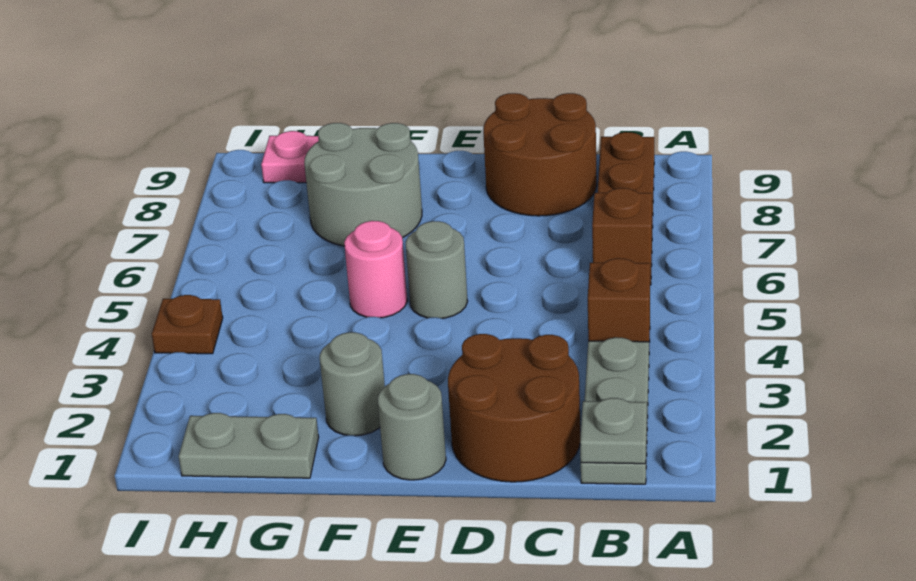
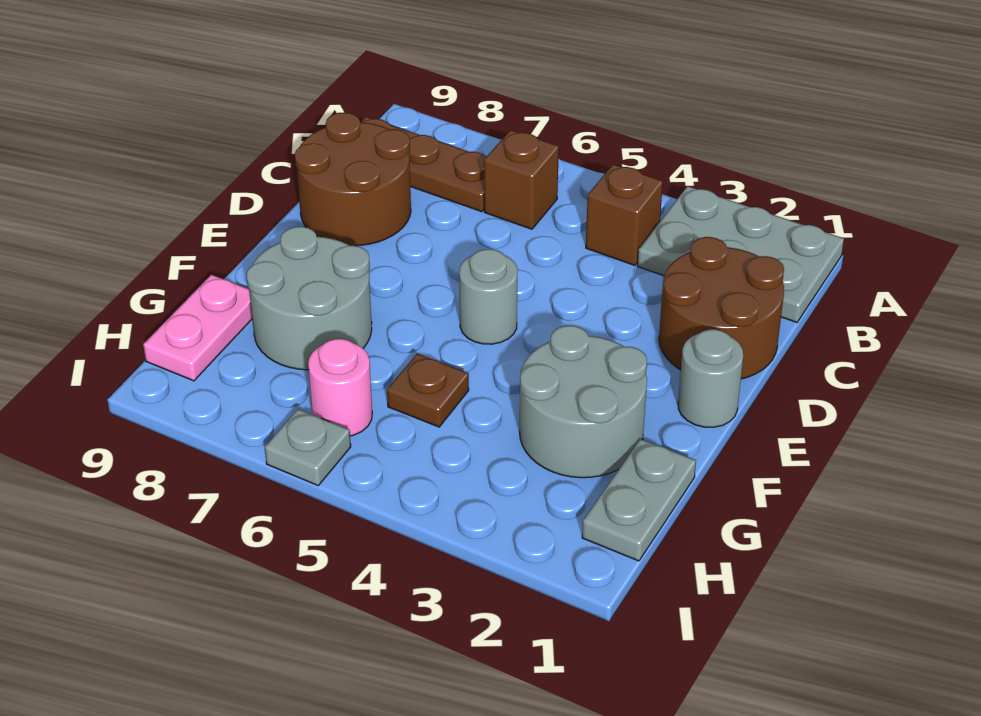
grey plate B1:B3 level 1 -> grey plate A1:B3 level 1
grey plate B1 level 2 -> grey plate I6 level 1
grey round brick F2 level 1 -> grey round brick F2:G3 level 1
pink round brick F5 level 1 -> pink round brick H6 level 1
brown plate I4 level 1 -> brown plate G5 level 1

